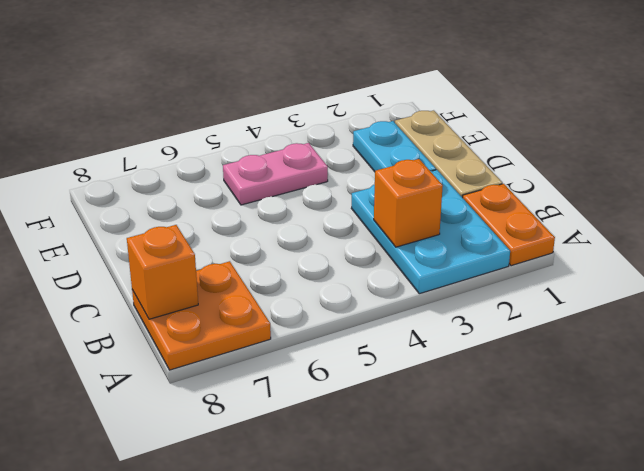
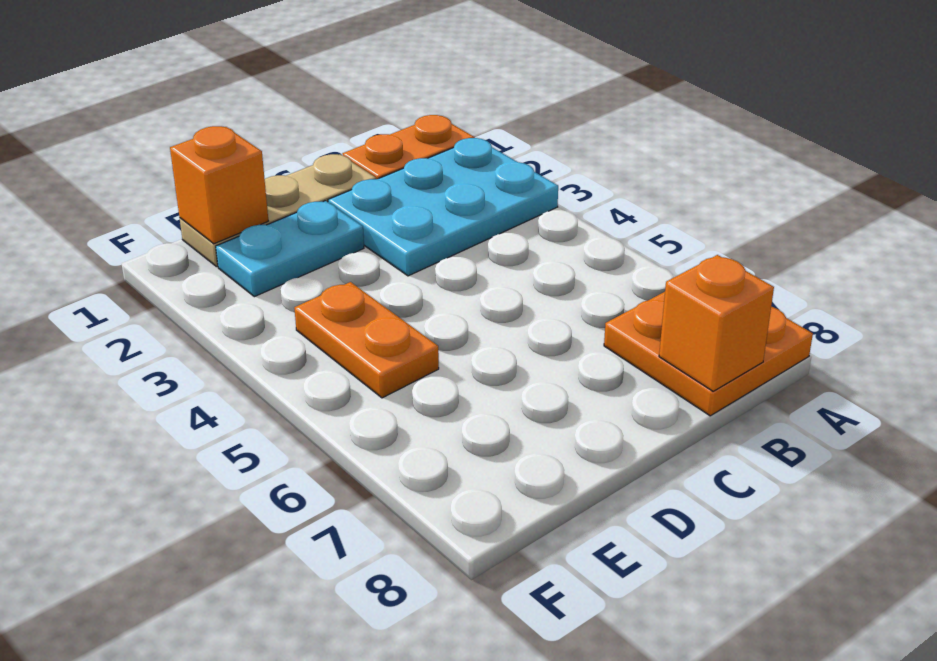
orange brick B3 level 2 -> orange brick E1 level 2
pink plate E4:E5 level 1 -> orange plate E4:E5 level 1

